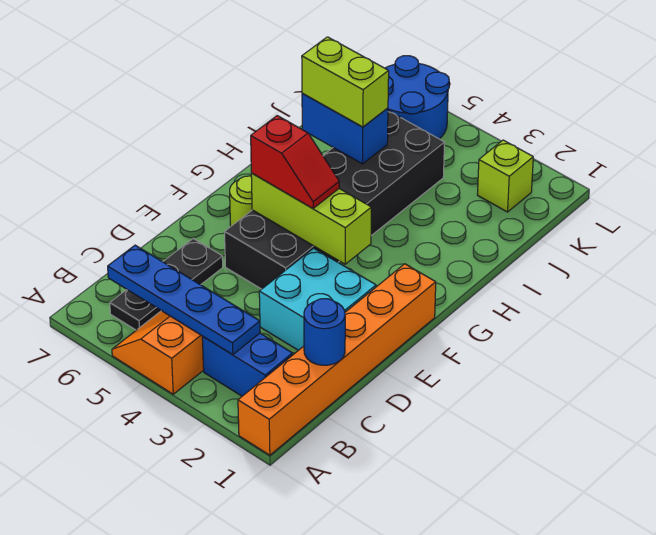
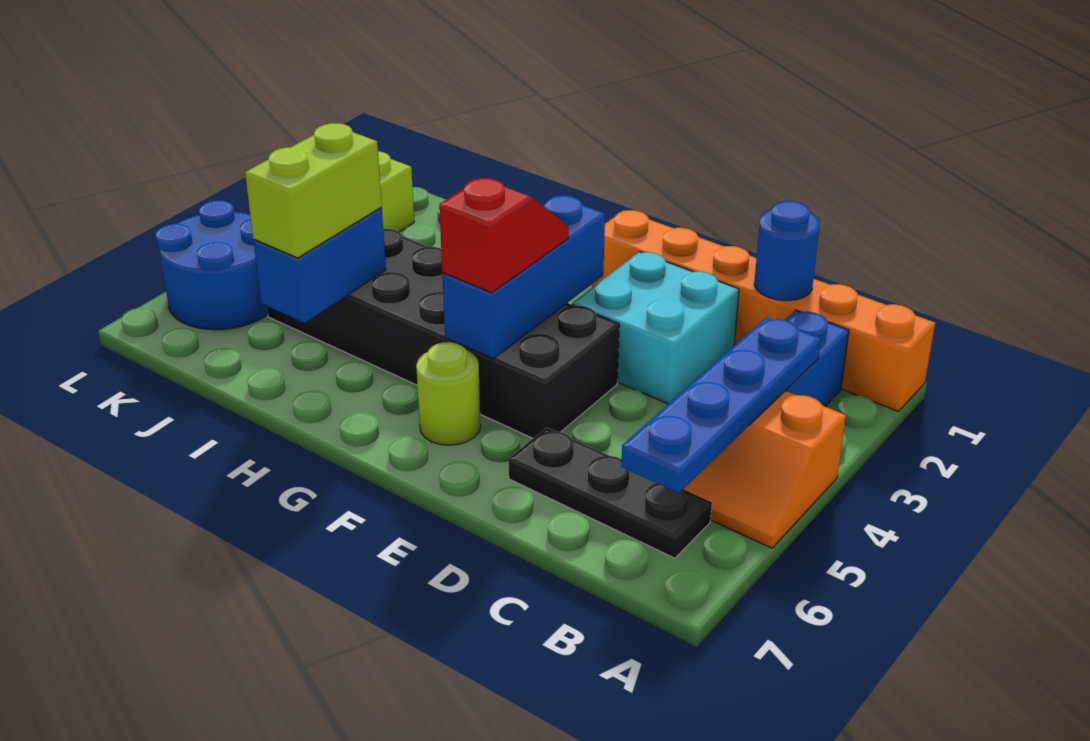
lime brick F3:F5 level 2 -> blue brick F3:F5 level 2

